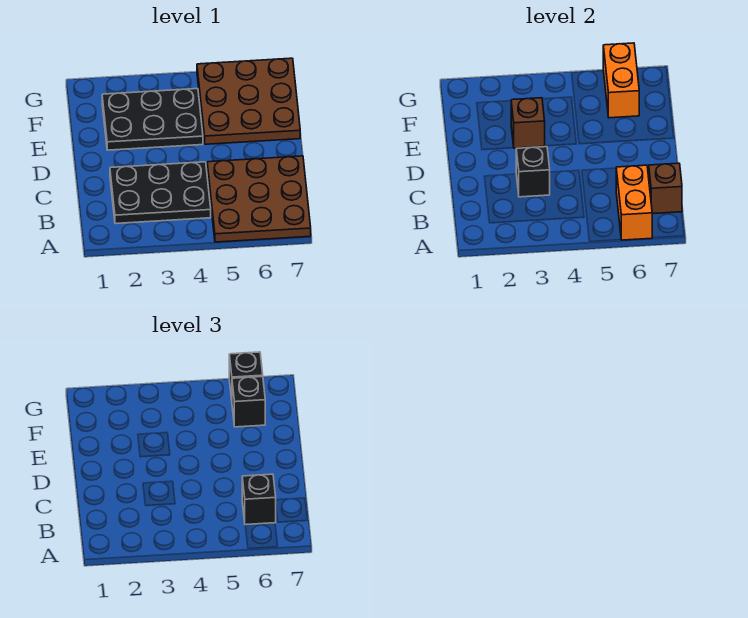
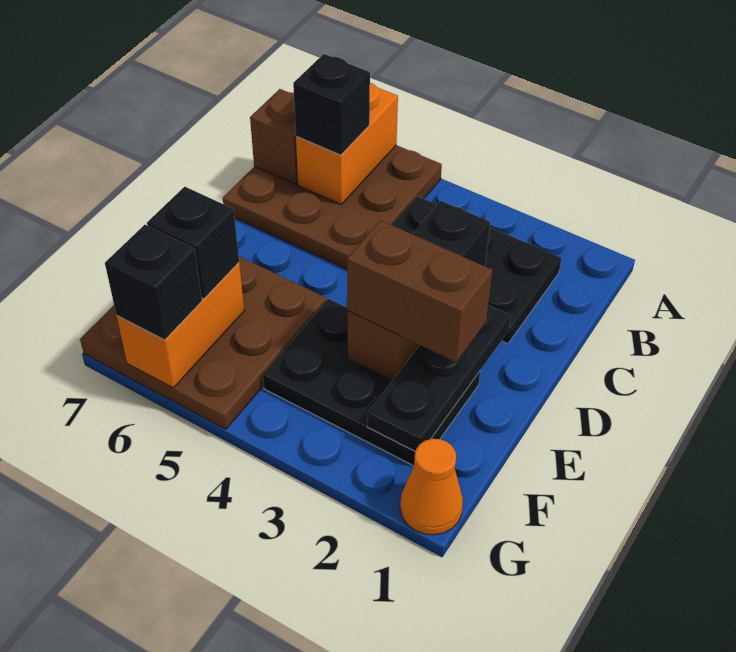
none -> black plate D2:F2 level 2
none -> brown brick E2:E3 level 3
none -> orange cone G1 level 1

